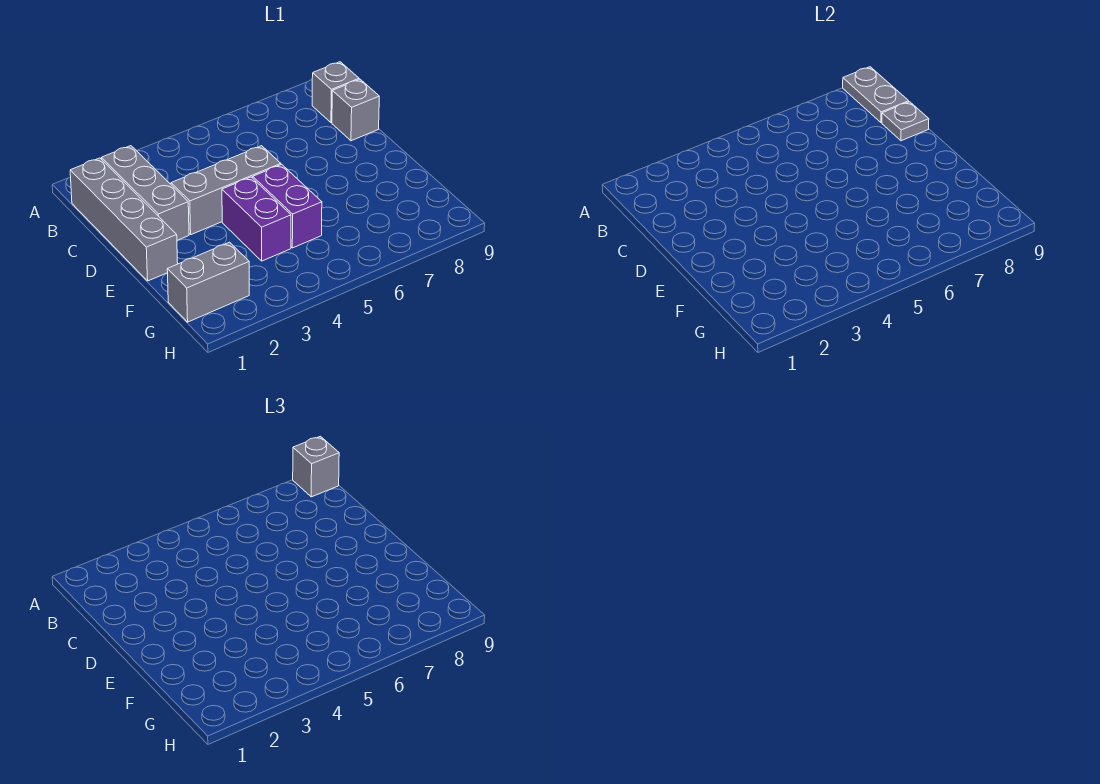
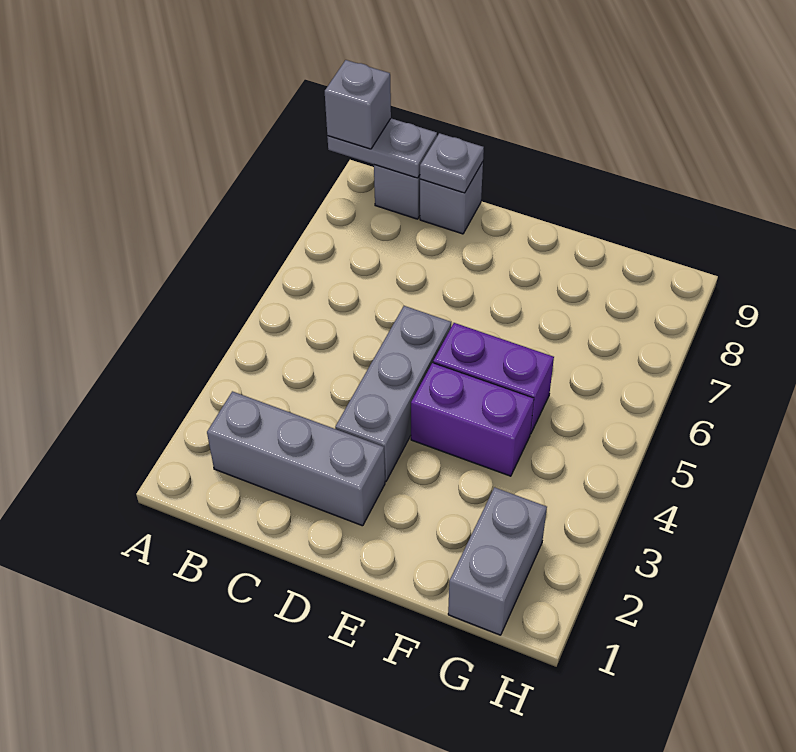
grey brick B1:E1 level 1 -> none

